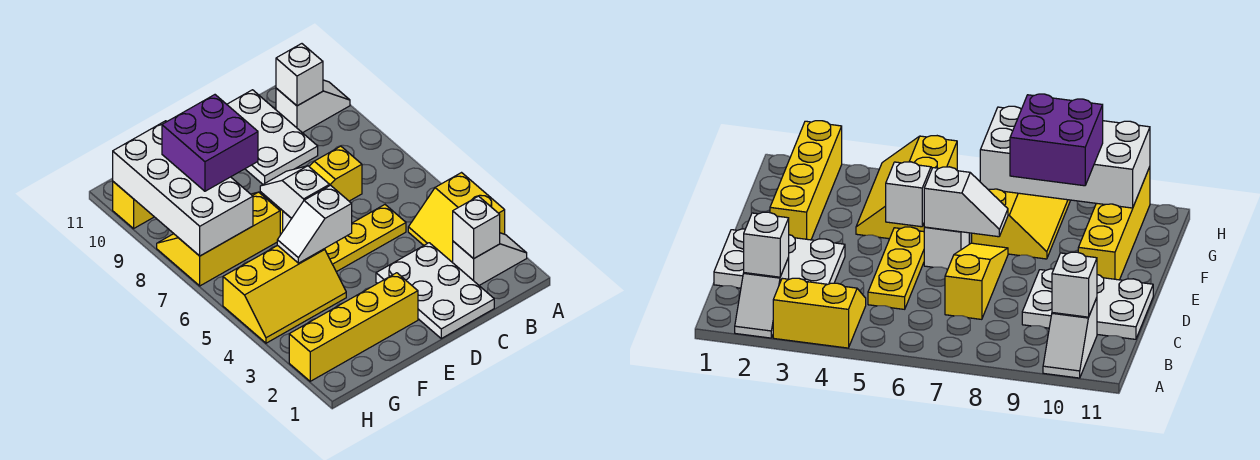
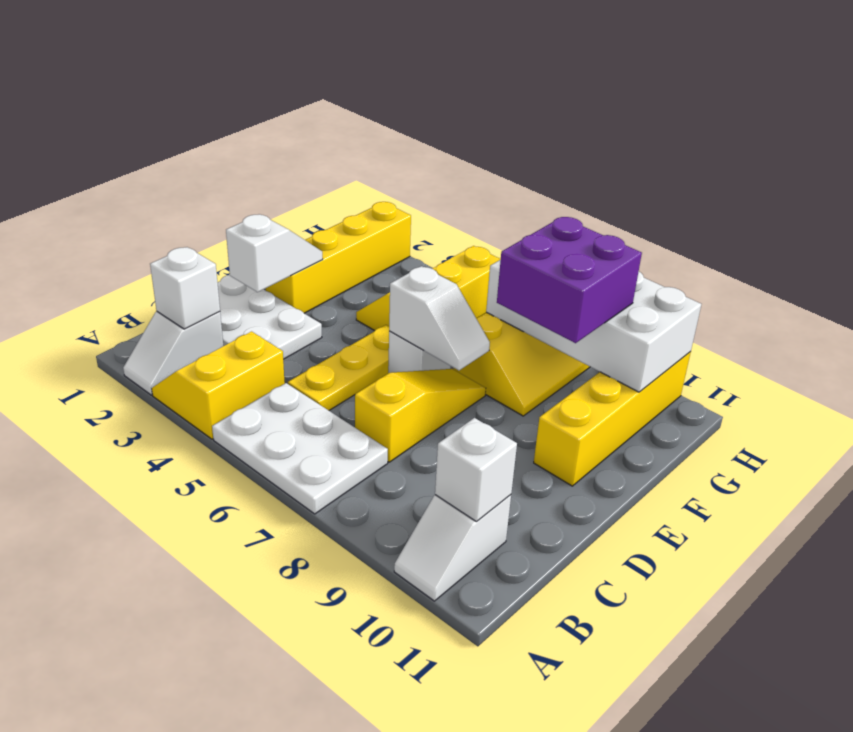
yellow slope A3:B4 level 1 top A -> yellow slope A3:B4 level 1 top 4
white plate C9:D11 level 1 -> white plate A5:B7 level 1
white slope E5:F5 level 2 top E -> white slope D2:E2 level 2 top D

